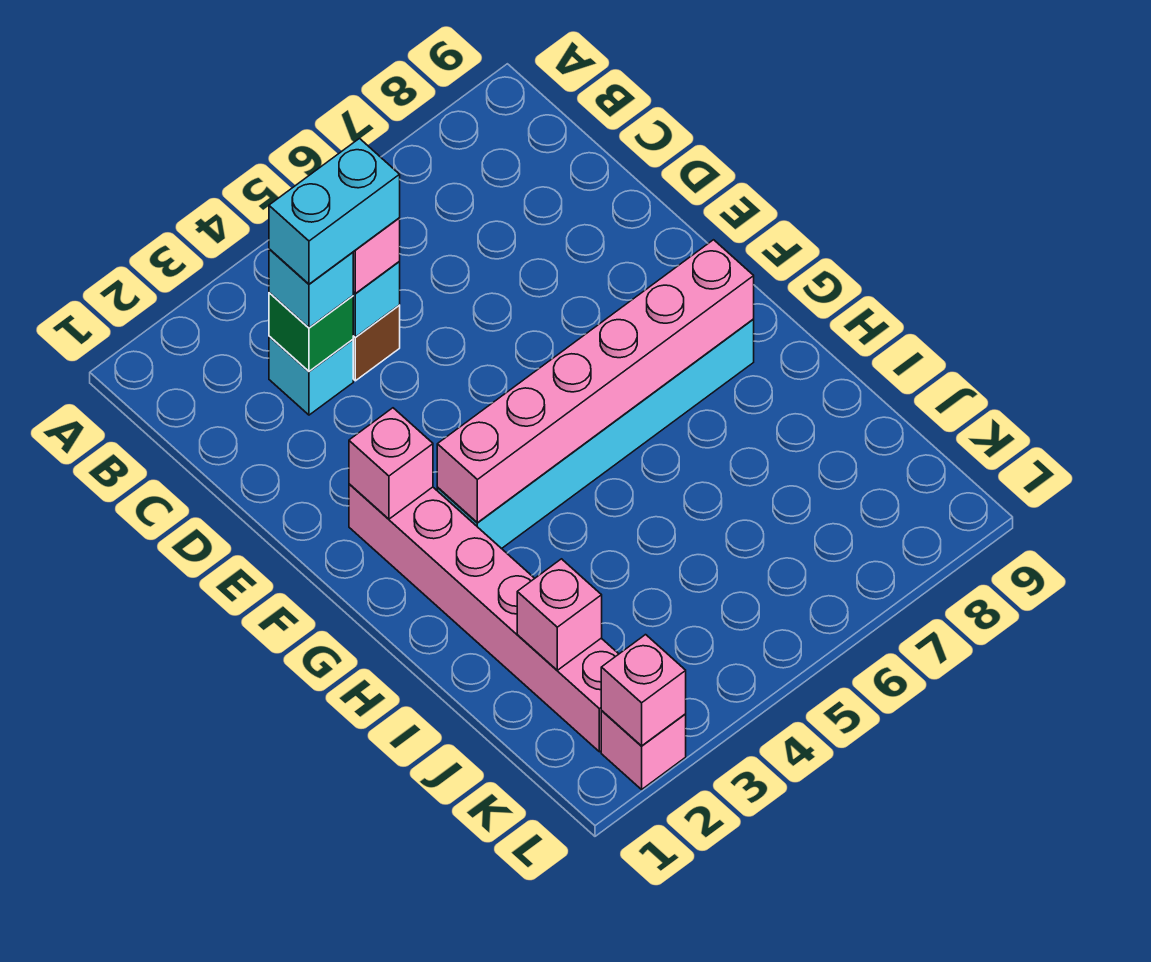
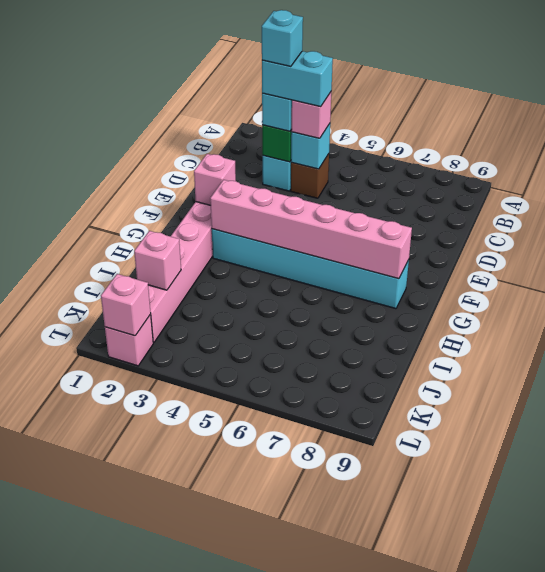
none -> cyan brick C3 level 5

